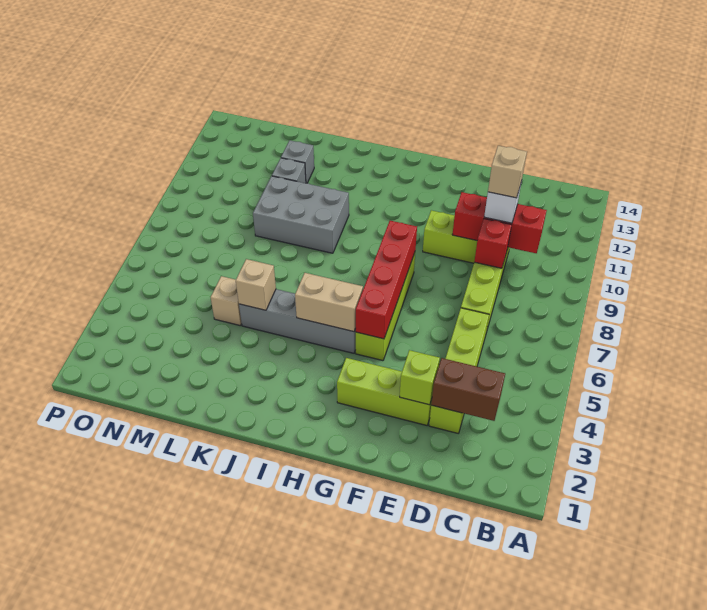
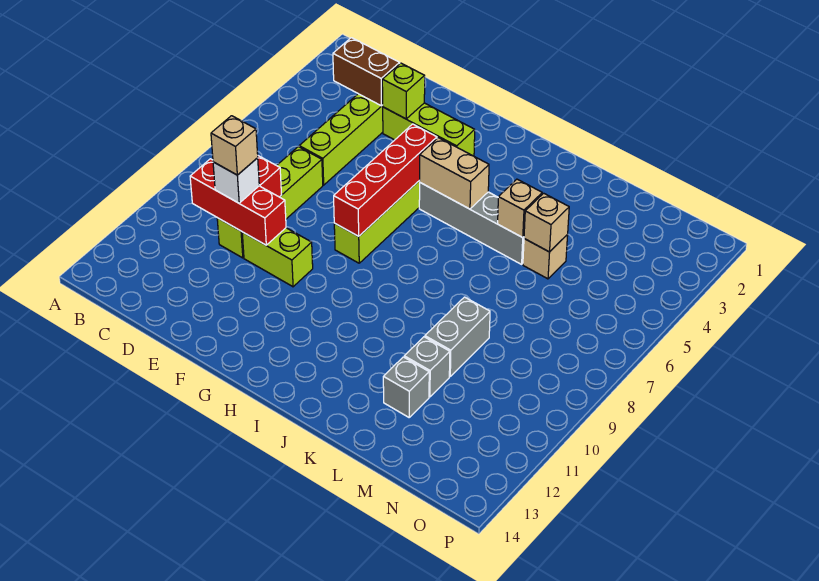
grey brick J9:L10 level 1 -> grey brick L9:L10 level 1
none -> tan brick L5 level 2

